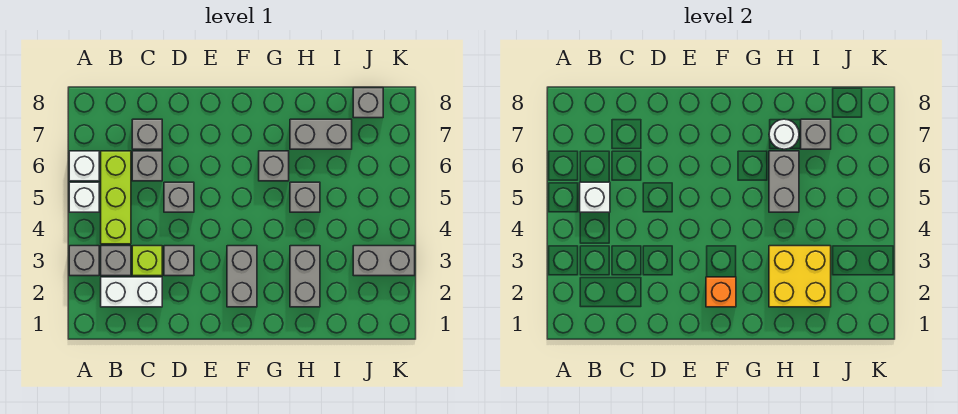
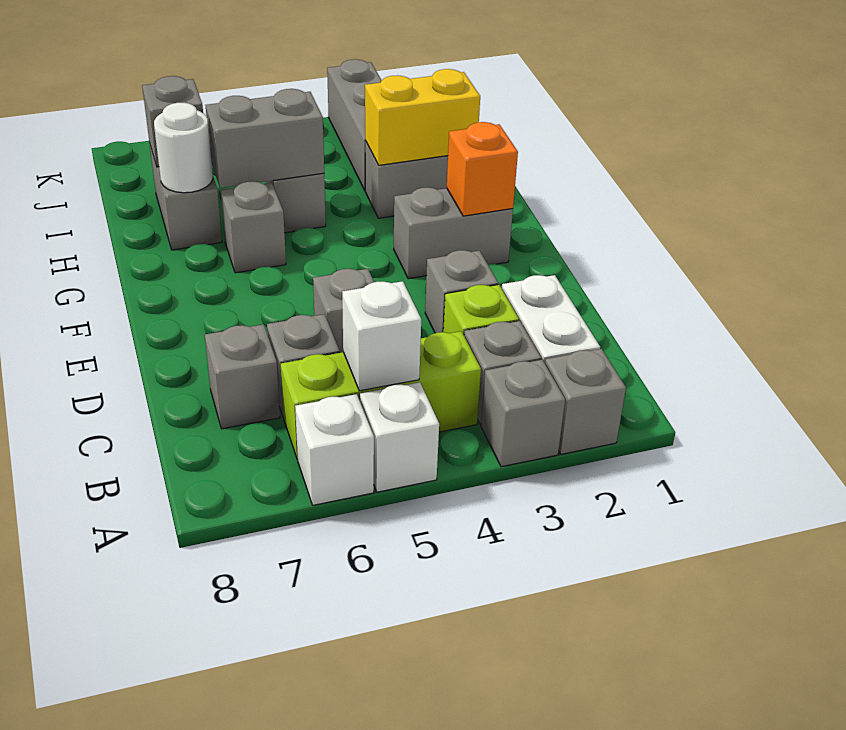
yellow brick H2:I3 level 2 -> yellow brick H2:H3 level 2
grey brick J3:K3 level 1 -> grey brick I3:K3 level 1
grey brick J8 level 1 -> grey brick A2 level 1

